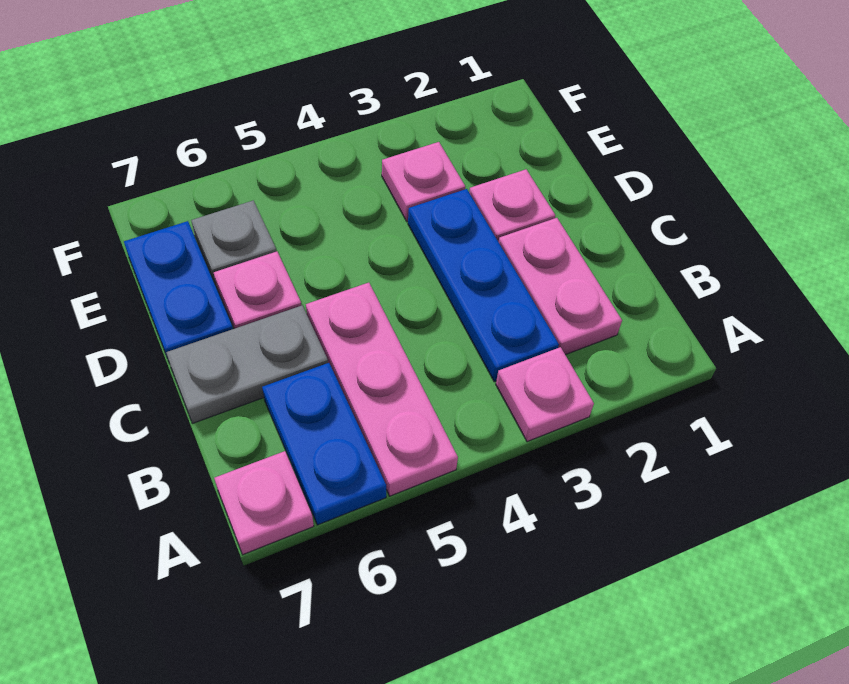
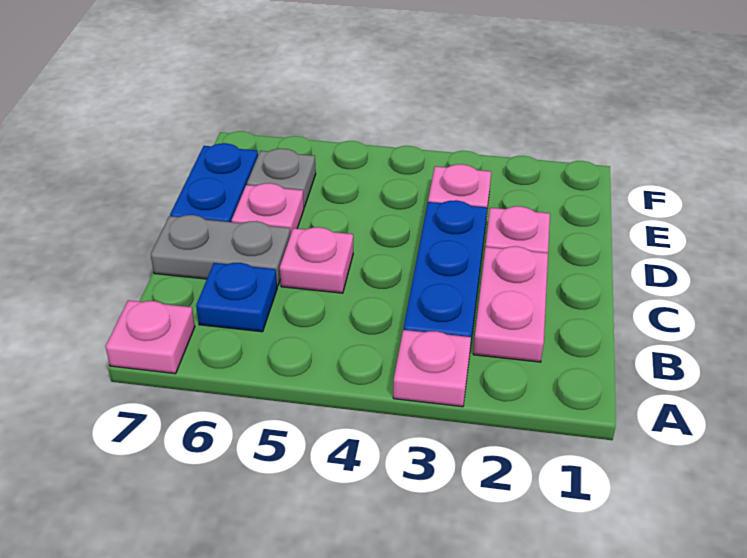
pink plate A5:C5 level 1 -> pink plate C5 level 1
blue plate A6:B6 level 1 -> blue plate B6 level 1

